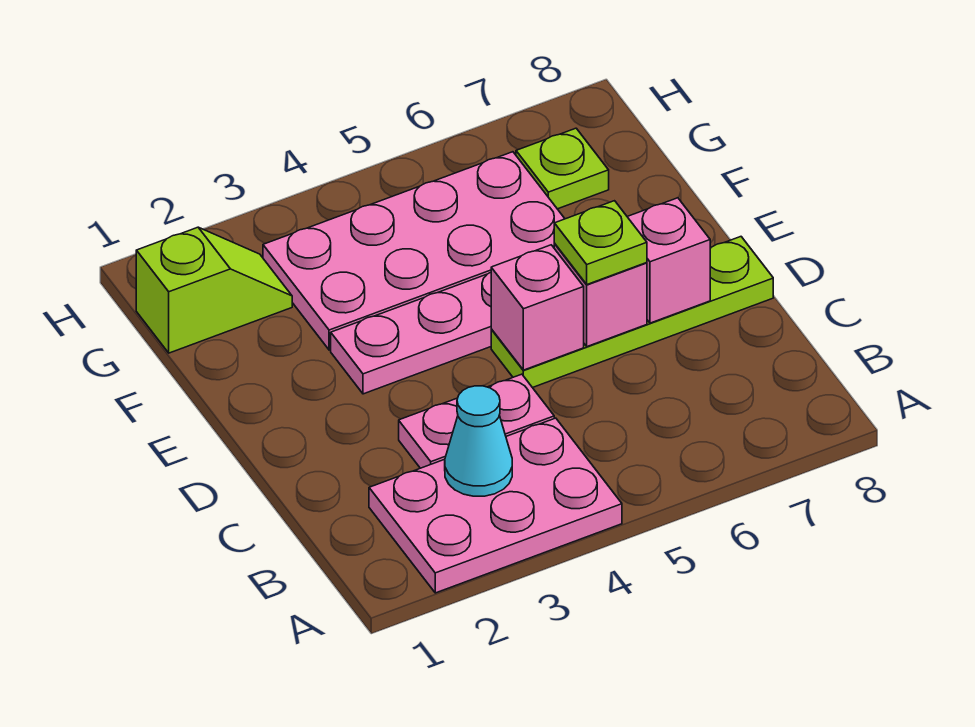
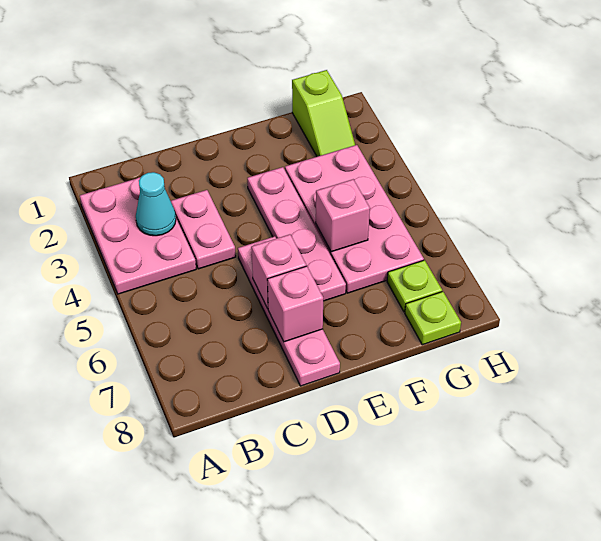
lime plate D5:D8 level 1 -> pink plate D5:D8 level 1
pink brick D5 level 2 -> pink brick F5 level 2
lime plate D6 level 3 -> lime plate G8 level 1

